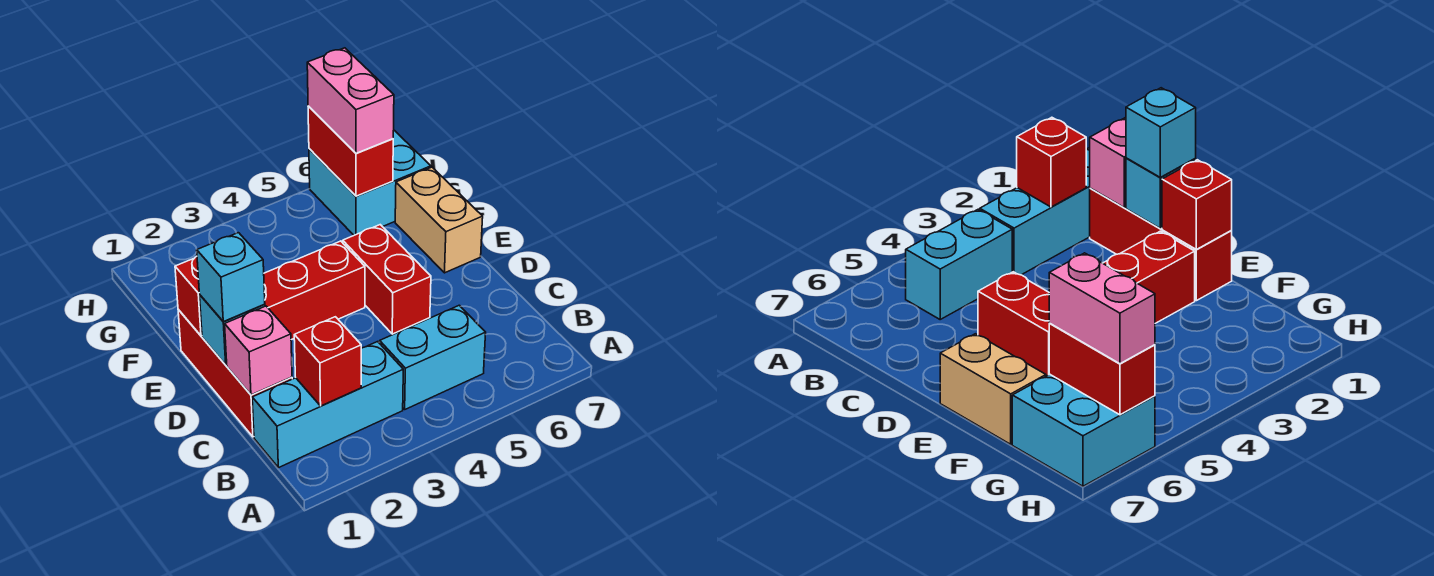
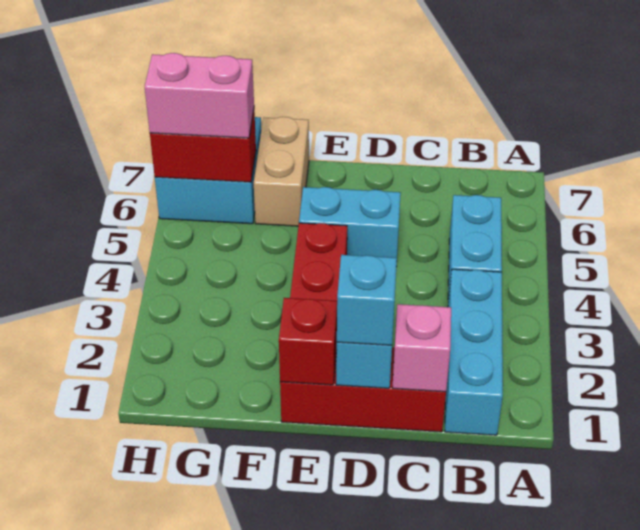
red brick B2 level 2 -> none
red brick D5:E5 level 1 -> cyan brick D5:E5 level 1
tan brick E7:F7 level 1 -> tan brick F6:F7 level 1

